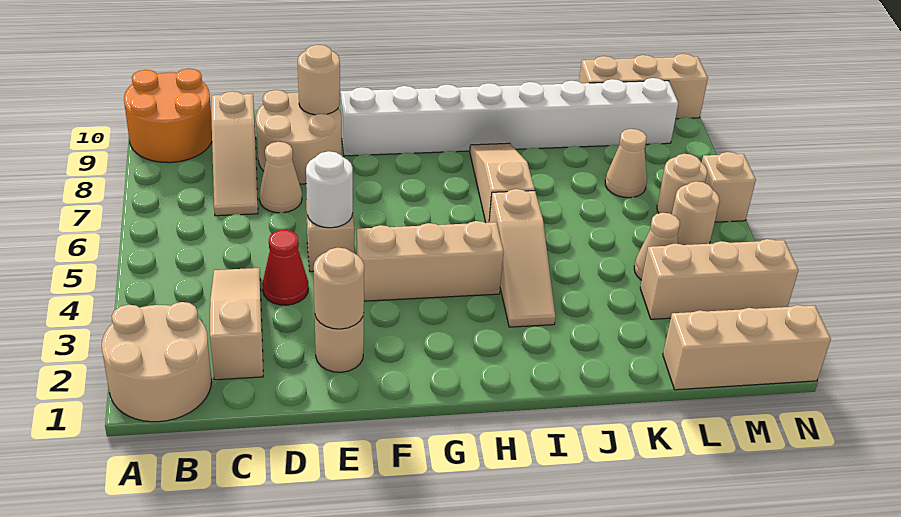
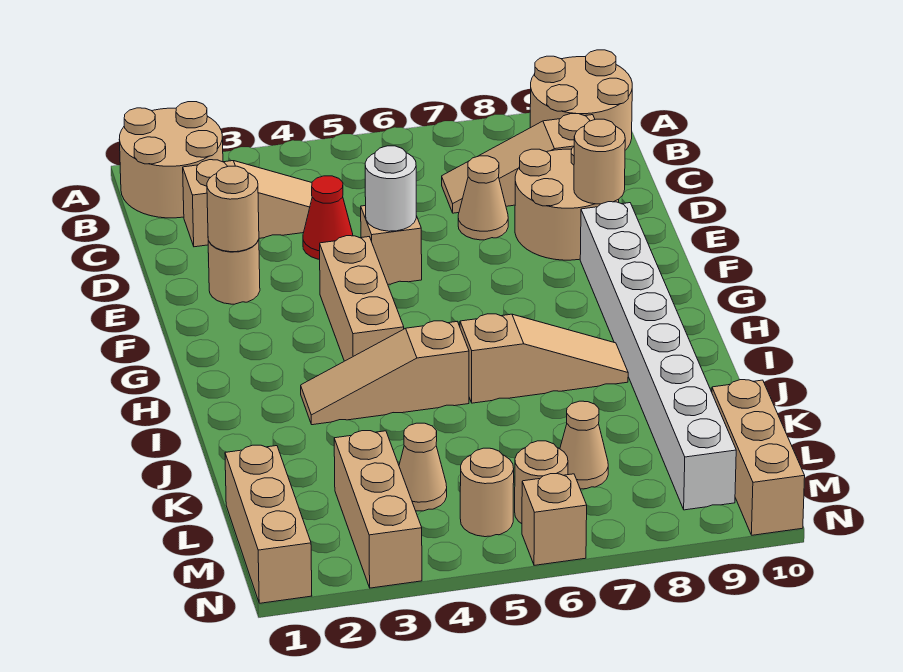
orange round brick A9:B10 level 1 -> tan round brick A9:B10 level 1

